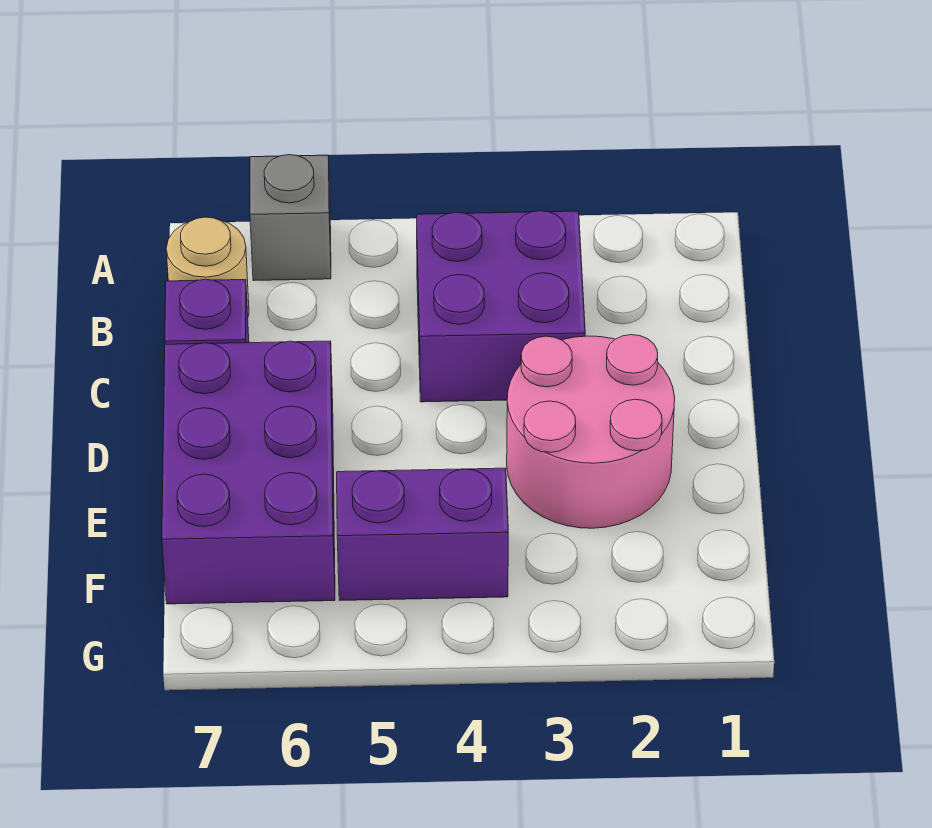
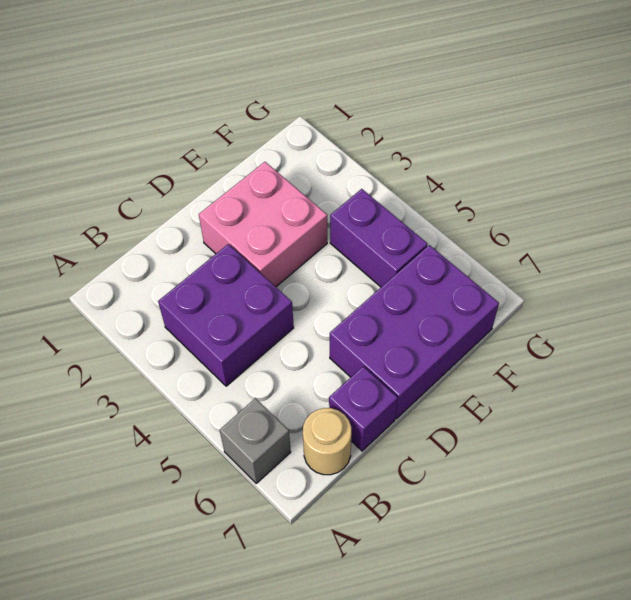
pink round brick D2:E3 level 1 -> pink brick D2:E3 level 1

